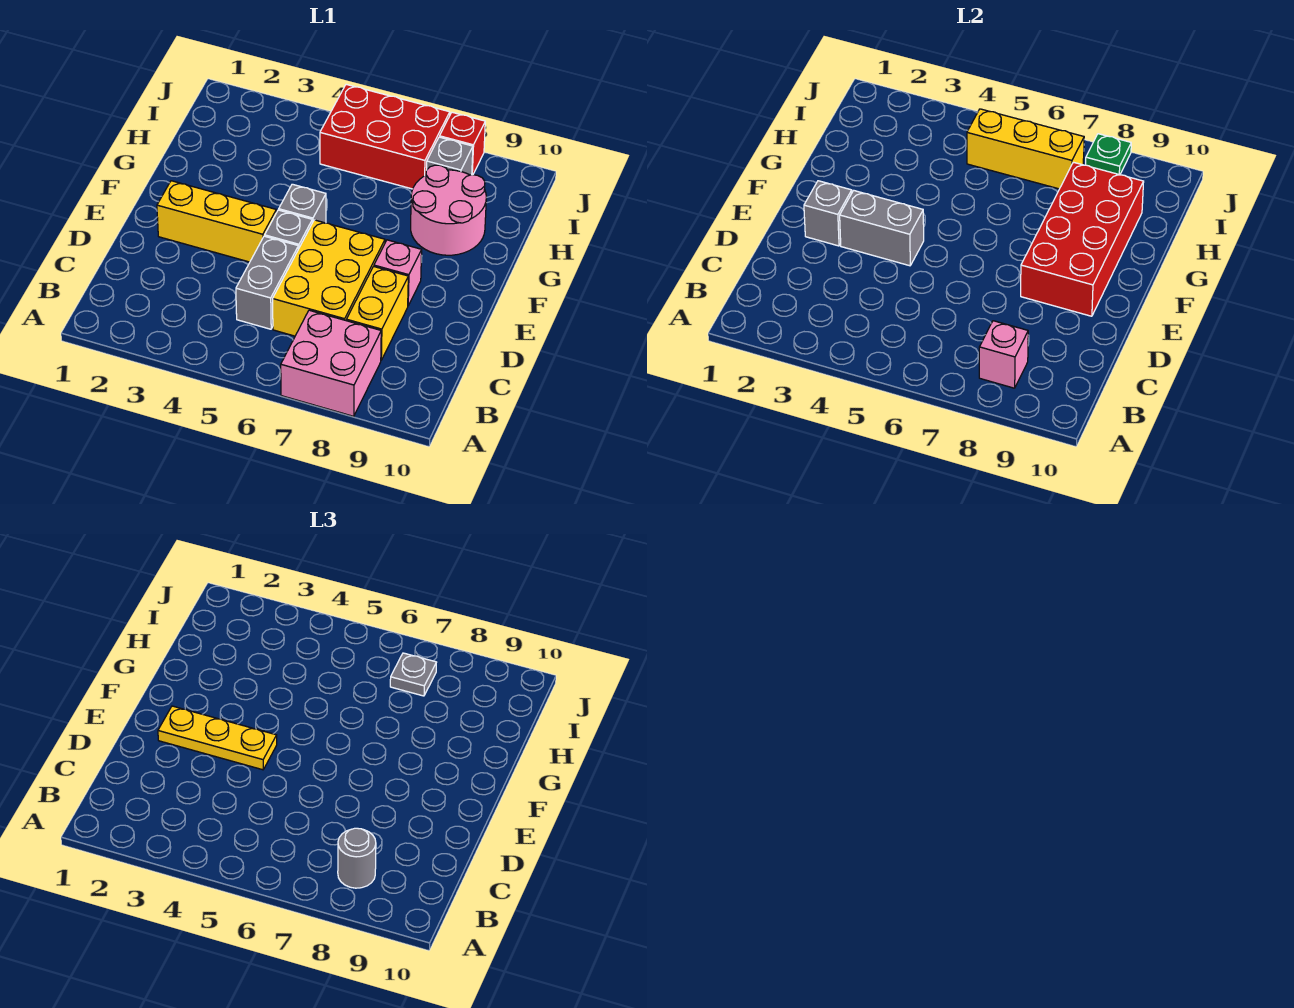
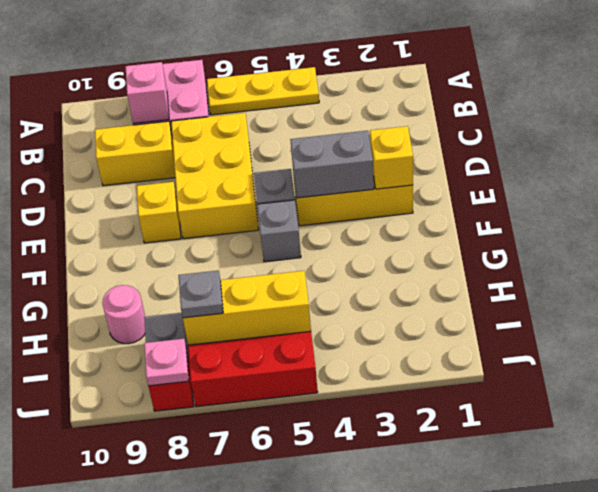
grey round brick B8 level 3 -> none
grey brick C5:D5 level 1 -> none
yellow brick C8:D8 level 1 -> yellow brick C8:C9 level 1
grey brick E2 level 2 -> yellow brick E2 level 2
yellow plate E2:E4 level 3 -> yellow plate A4:A6 level 1
pink brick E8 level 1 -> yellow brick E8 level 1
red brick E8:H9 level 2 -> none
pink round brick G8:H9 level 1 -> pink round brick H9 level 1
green plate J8 level 2 -> pink plate J8 level 2

